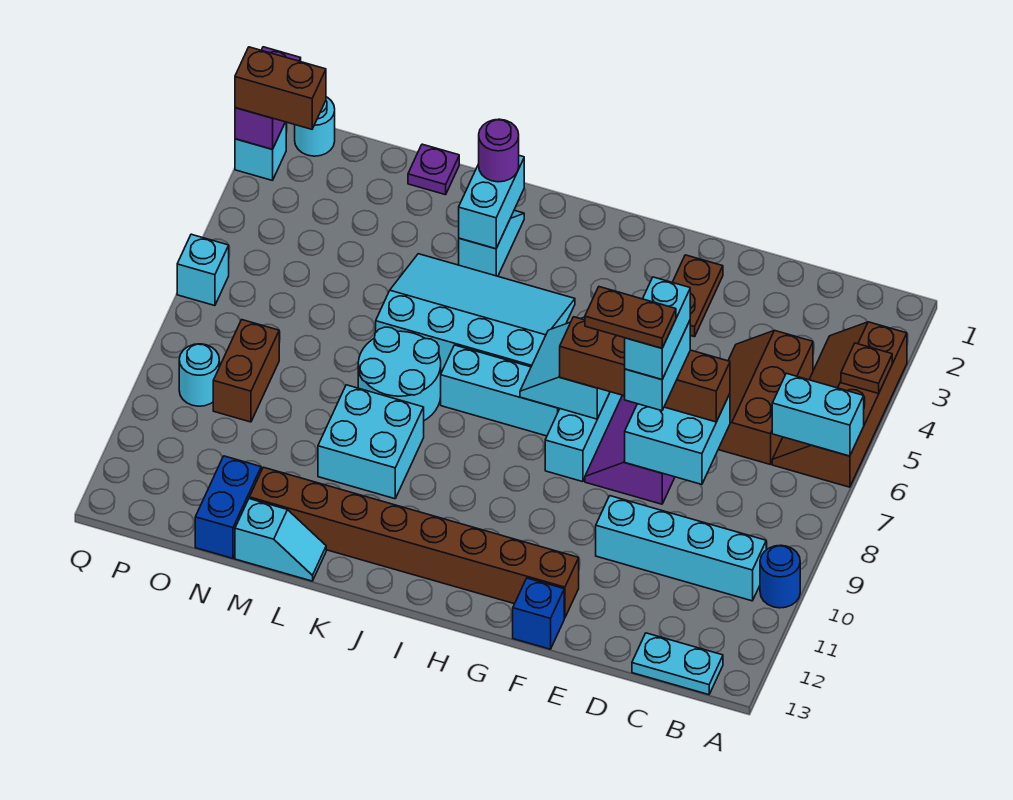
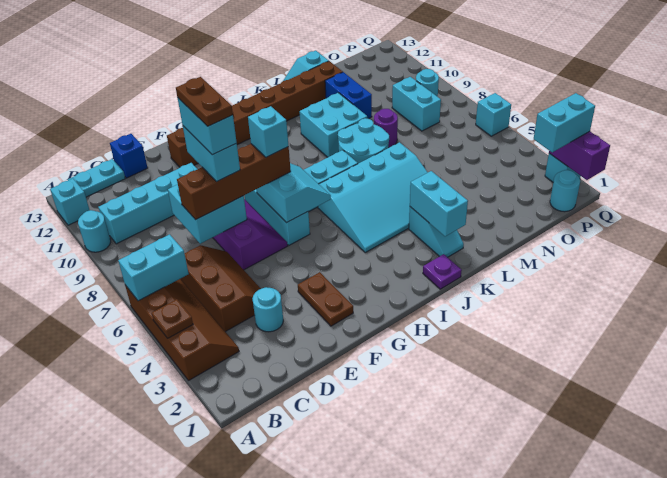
blue round brick A10 level 1 -> cyan round brick A10 level 1
none -> cyan brick A12 level 1
none -> cyan round brick D3 level 1
brown plate E8:F8 level 6 -> brown plate E7:E8 level 6
blue brick F13 level 1 -> blue brick D13 level 1
none -> cyan brick G7 level 4
purple round brick K2 level 3 -> purple round brick M8 level 1
purple plate M1 level 1 -> purple plate J1 level 1
blue brick N12:N13 level 1 -> blue brick M10:M11 level 1
brown brick O8:O9 level 1 -> cyan brick O8:O9 level 1
brown brick P2:Q2 level 3 -> cyan brick P2:Q2 level 3

